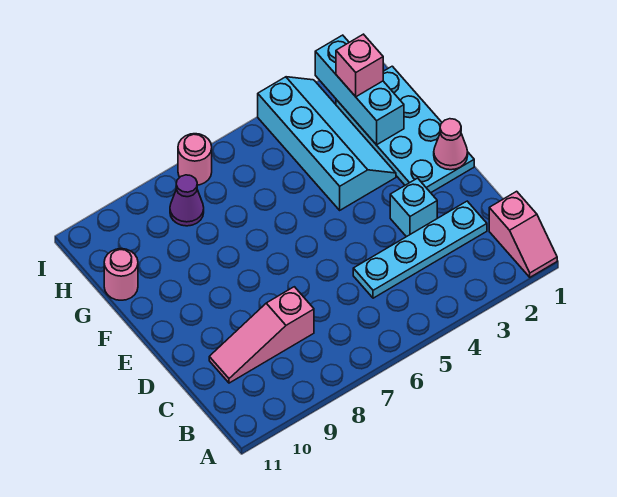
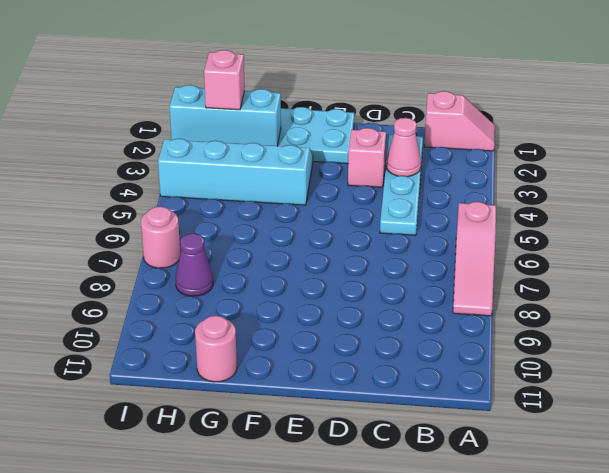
pink slope C8:C10 level 1 top 8 -> pink slope A6:A8 level 1 top 6
cyan brick D3 level 1 -> pink brick D3 level 1
pink cone E1 level 2 -> pink cone C3 level 2

